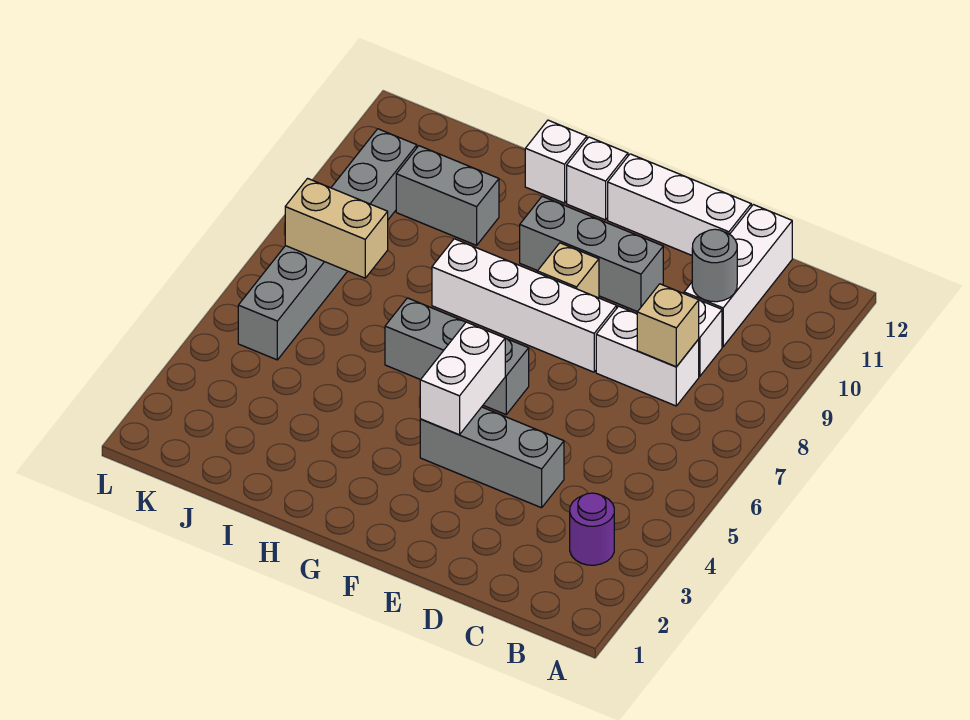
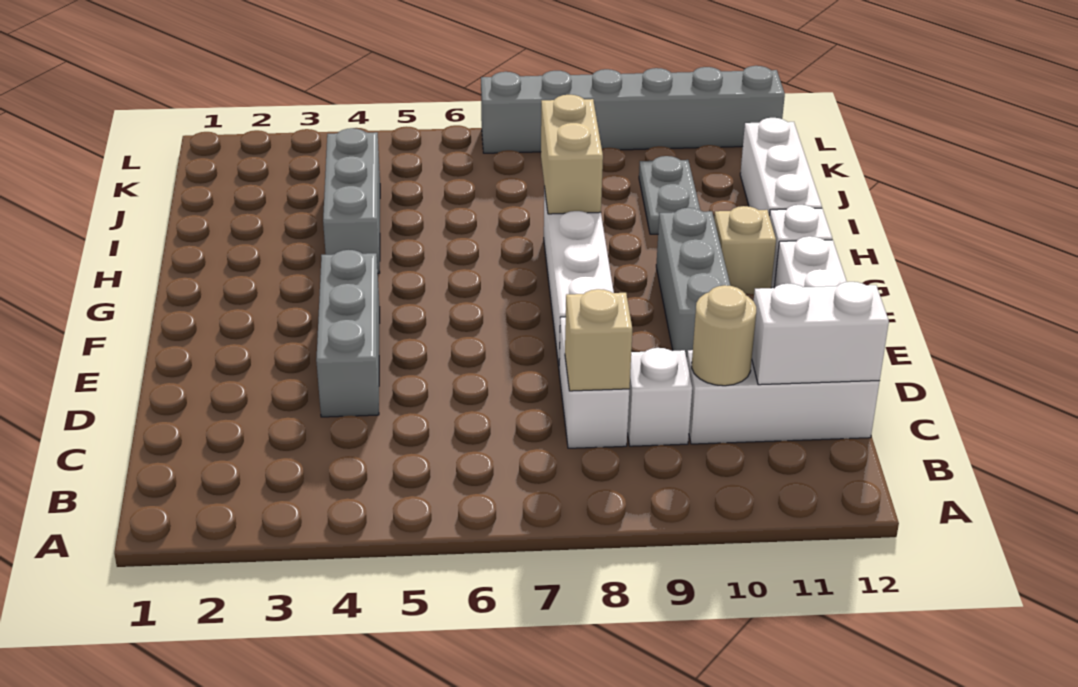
purple round brick B3 level 1 -> none
grey round brick C10 level 2 -> tan round brick C10 level 2
white brick F4:F5 level 2 -> white brick C11:C12 level 2
grey brick F6:H6 level 1 -> grey brick H4:J4 level 1
tan brick F9 level 1 -> tan brick G11 level 1
white brick H12 level 1 -> white brick H12:J12 level 1
grey brick I10:J10 level 1 -> grey plate I10:J10 level 1
tan brick J7:K7 level 2 -> tan brick H8:I8 level 2
grey brick K5:K10 level 1 -> grey brick L7:L12 level 1

